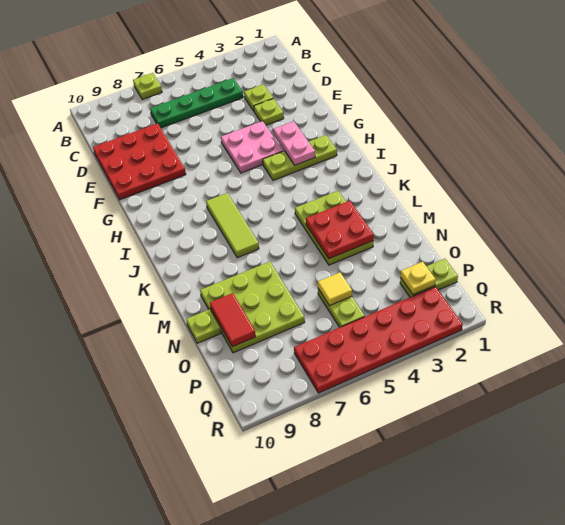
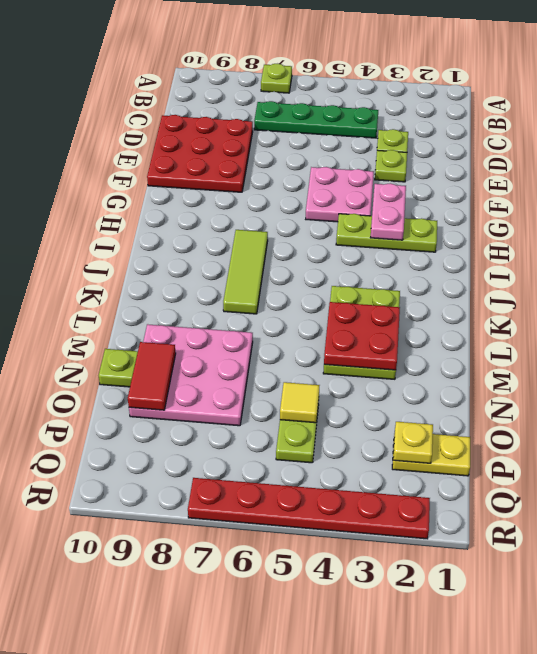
lime plate M7:O9 level 1 -> pink plate M7:O9 level 1
lime plate P1:P2 level 1 -> yellow plate P1:P2 level 1
red plate Q2:R7 level 1 -> red plate R2:R7 level 1

